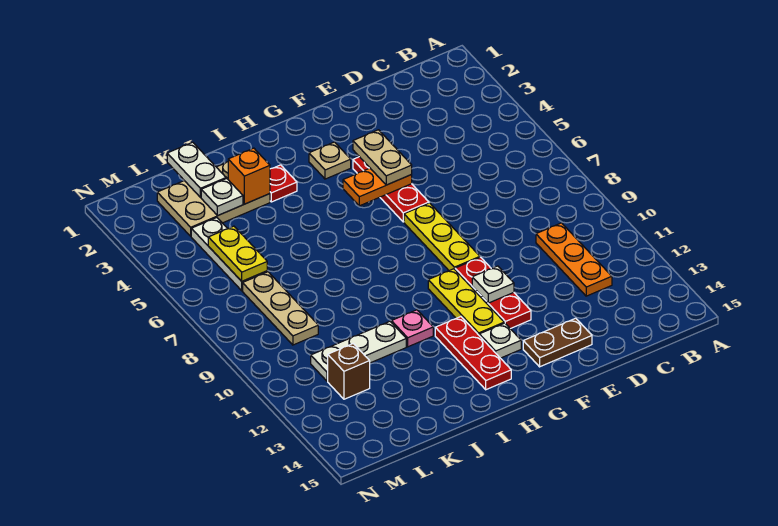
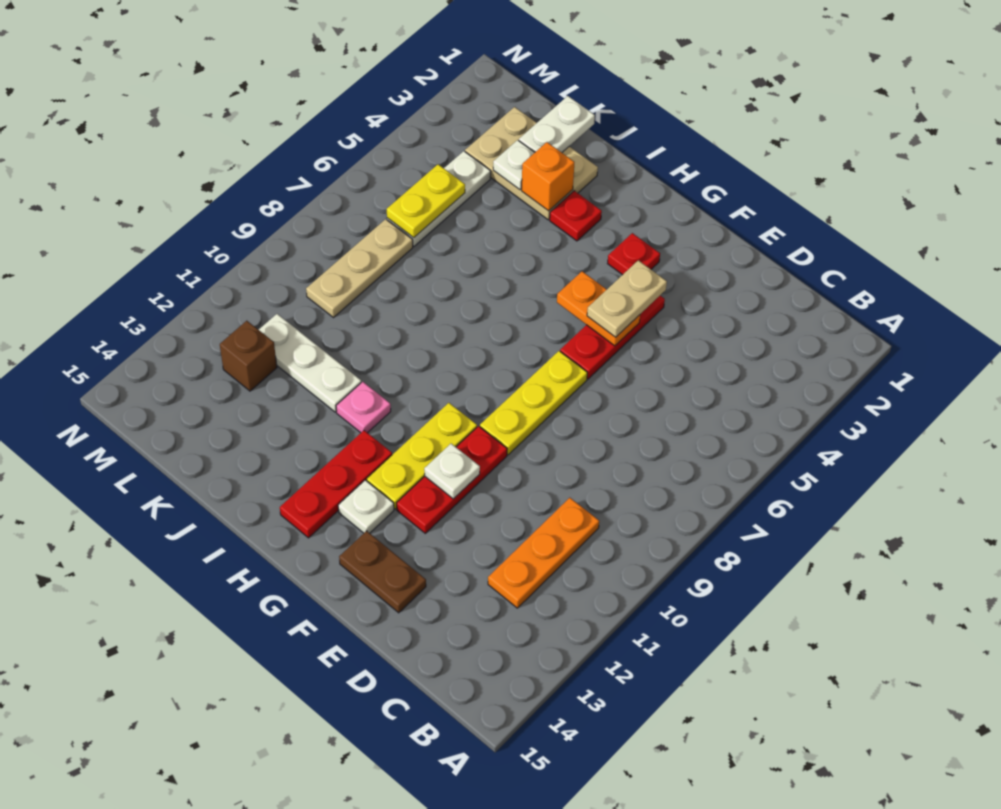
tan plate G3 level 1 -> red plate G3 level 1

